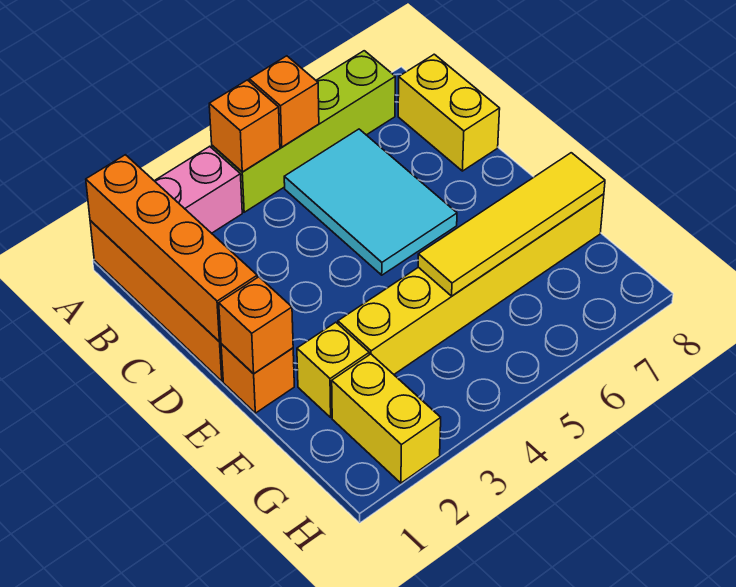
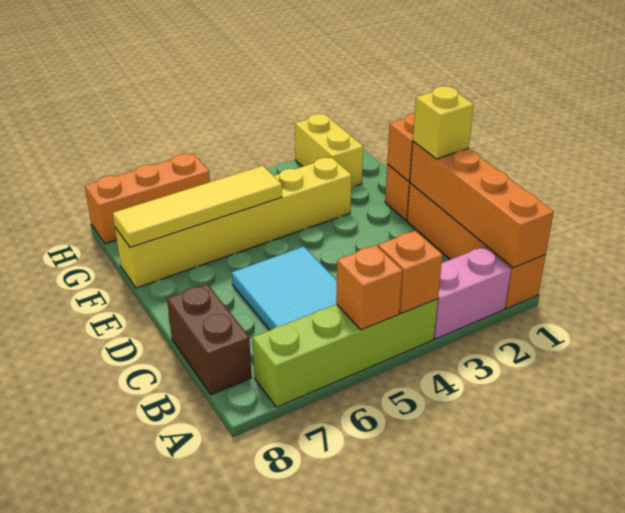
yellow brick B8:C8 level 1 -> brown brick B8:C8 level 1
yellow brick F2 level 1 -> yellow brick D1 level 3
none -> orange brick H6:H8 level 1

